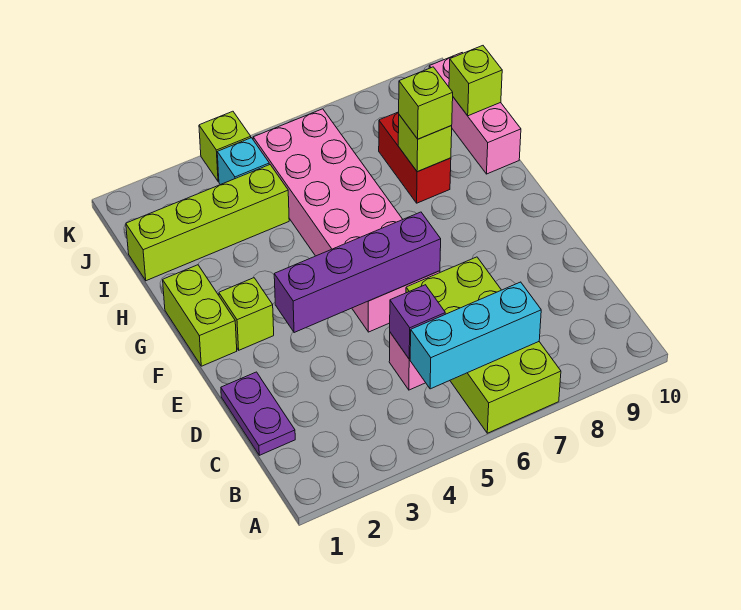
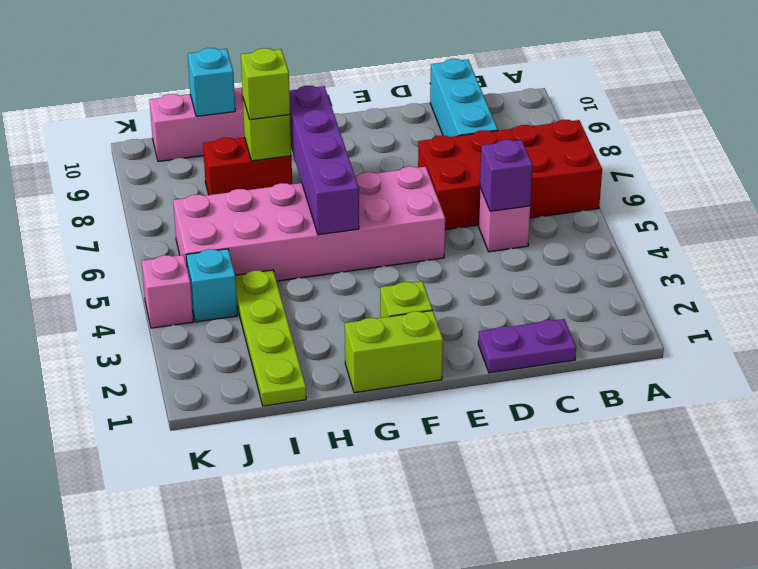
lime brick A6:D7 level 1 -> red brick A6:D7 level 1
cyan brick B5:B7 level 2 -> cyan brick C8:C10 level 1
purple brick E3:E6 level 2 -> purple brick G5:G8 level 2
lime brick I1:I4 level 1 -> lime plate I1:I4 level 1
lime brick I10 level 2 -> cyan brick I10 level 2
lime brick K4 level 1 -> pink brick K4 level 1

